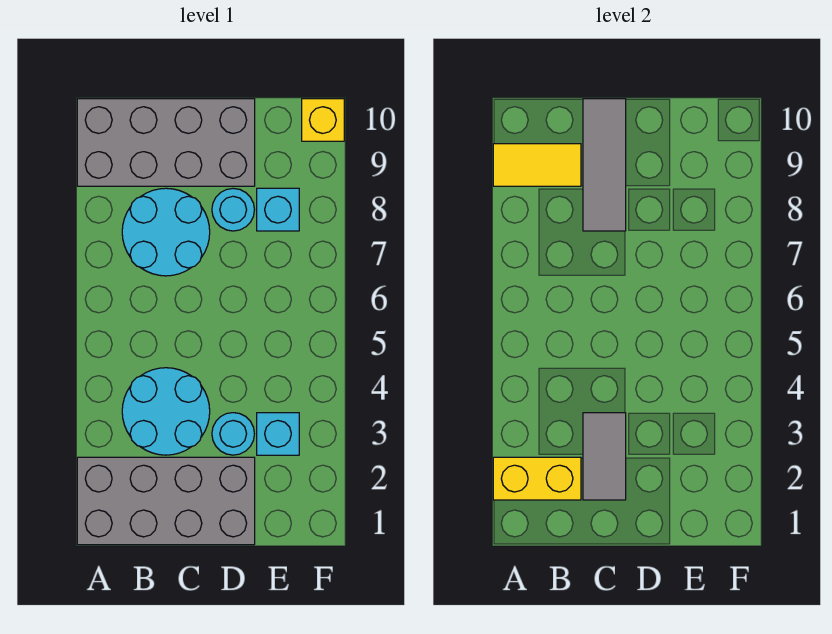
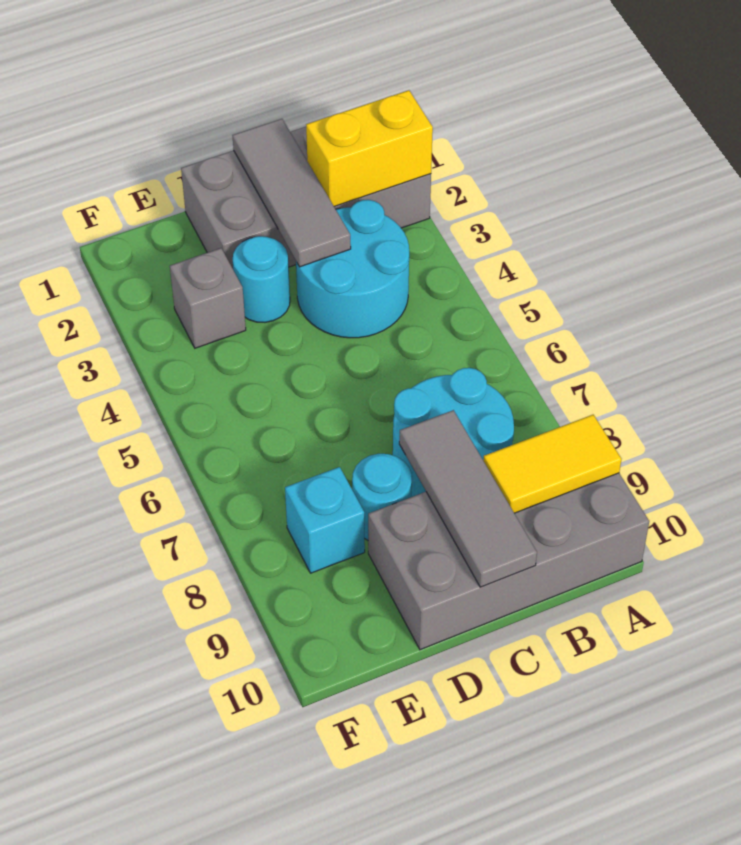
grey tile C2:C3 level 2 -> grey tile C1:C3 level 2
cyan brick E3 level 1 -> grey brick E3 level 1
yellow brick F10 level 1 -> none

